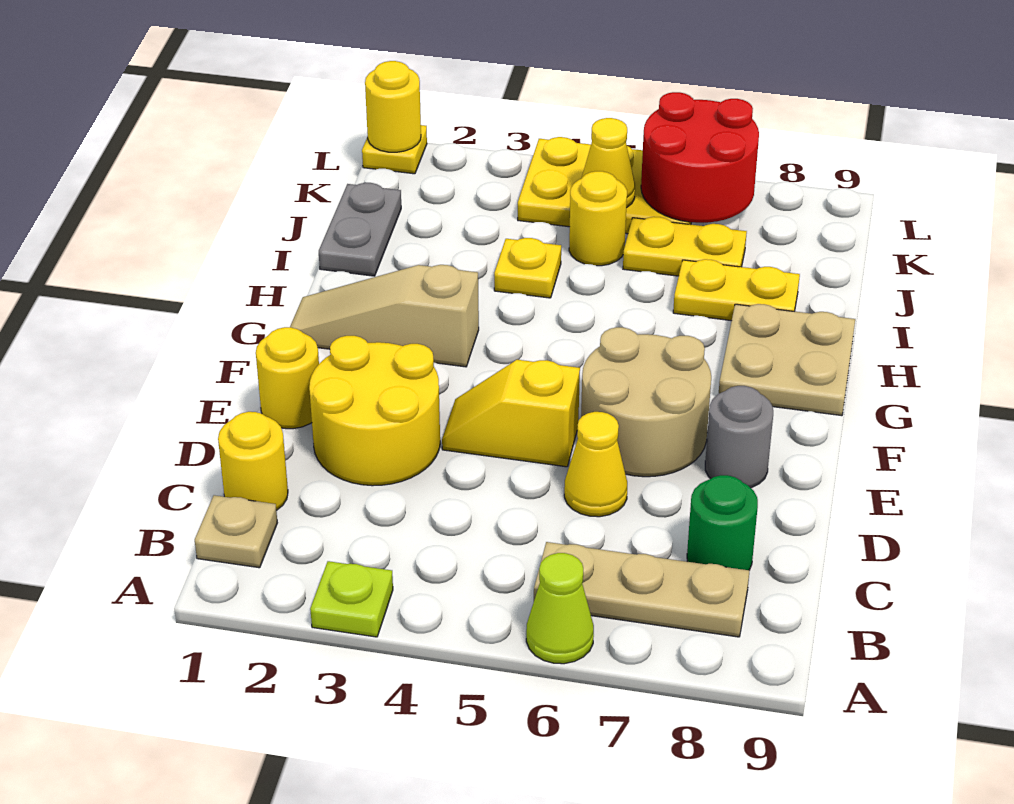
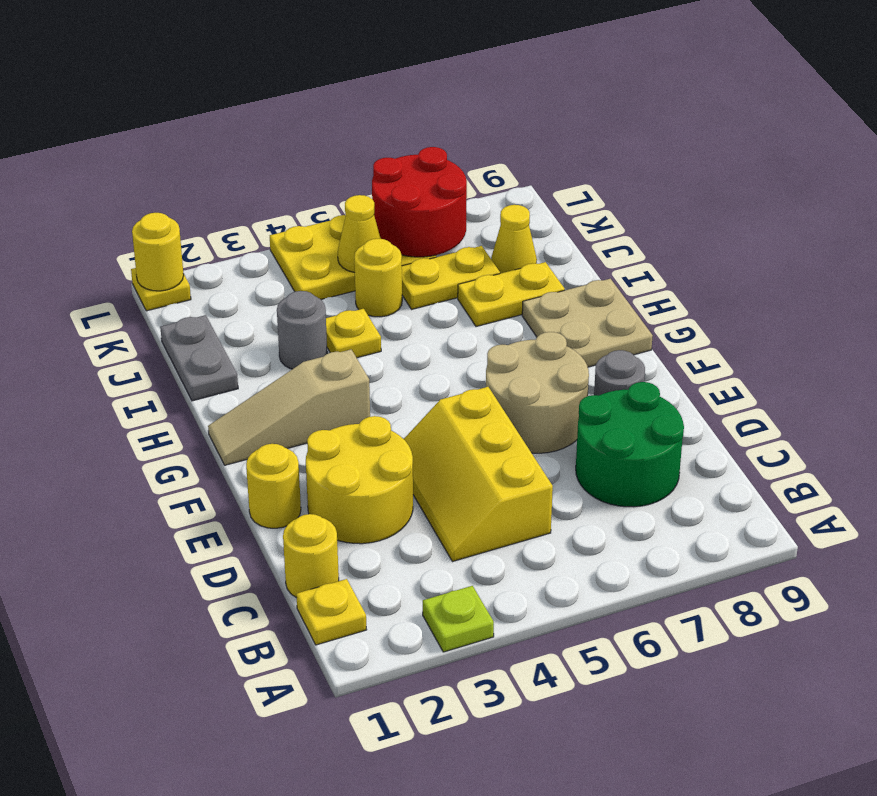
lime cone A6 level 1 -> none
tan plate B1 level 1 -> yellow plate B1 level 1
tan plate B6:B8 level 1 -> none
green round brick C8 level 1 -> green round brick C7:D8 level 1
yellow cone D6 level 1 -> yellow cone J8 level 1
yellow slope E4:E5 level 1 top 5 -> yellow slope C4:E5 level 1 top 5
none -> grey round brick I3 level 1

